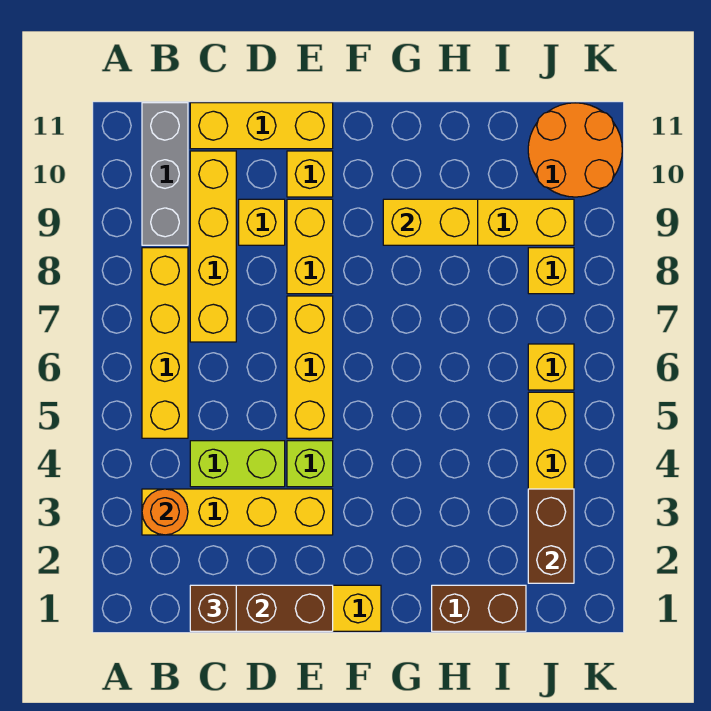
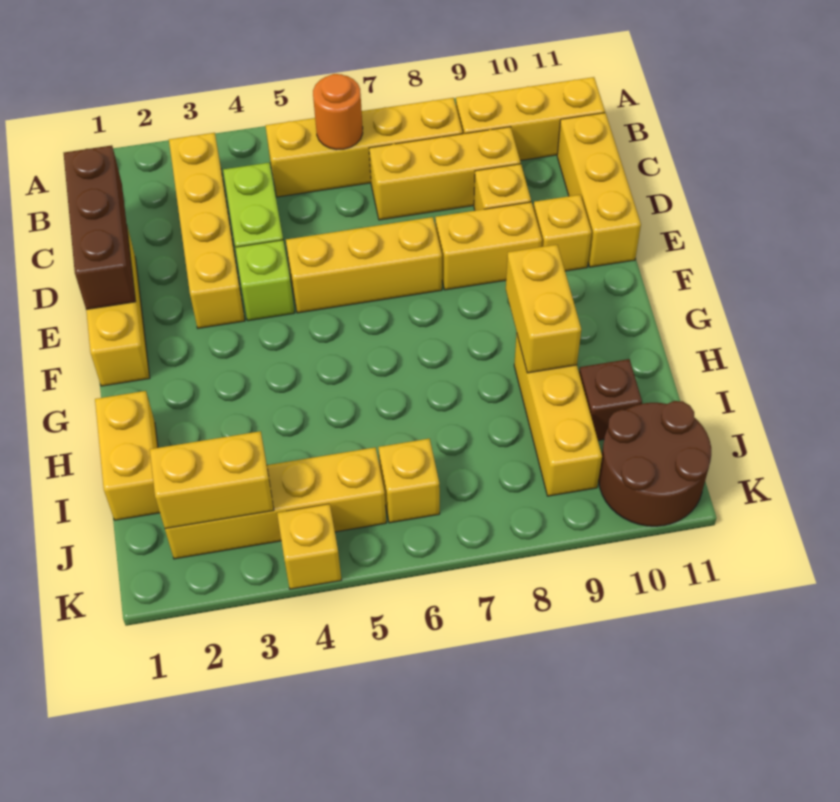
orange round brick B3 level 2 -> orange round brick B6 level 2
grey brick B9:B11 level 1 -> yellow brick B9:B11 level 1
brown brick C1 level 3 -> brown brick I10 level 1
yellow brick C7:C10 level 1 -> yellow brick C7:C9 level 1
brown brick H1:I1 level 1 -> yellow brick H1:I1 level 1
brown brick J2:J3 level 2 -> yellow brick J2:J3 level 2
yellow brick J8 level 1 -> yellow brick K4 level 1
orange round brick J10:K11 level 1 -> brown round brick J10:K11 level 1

